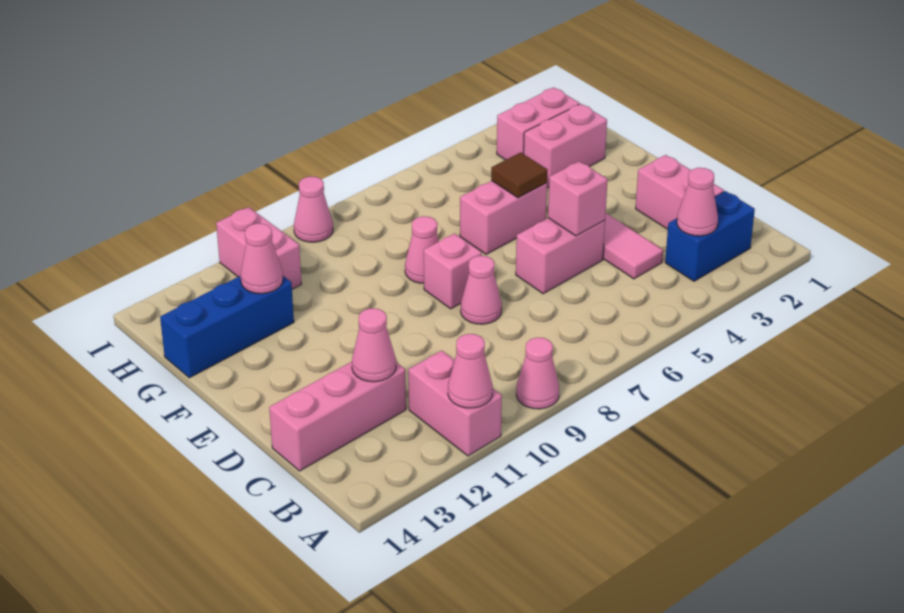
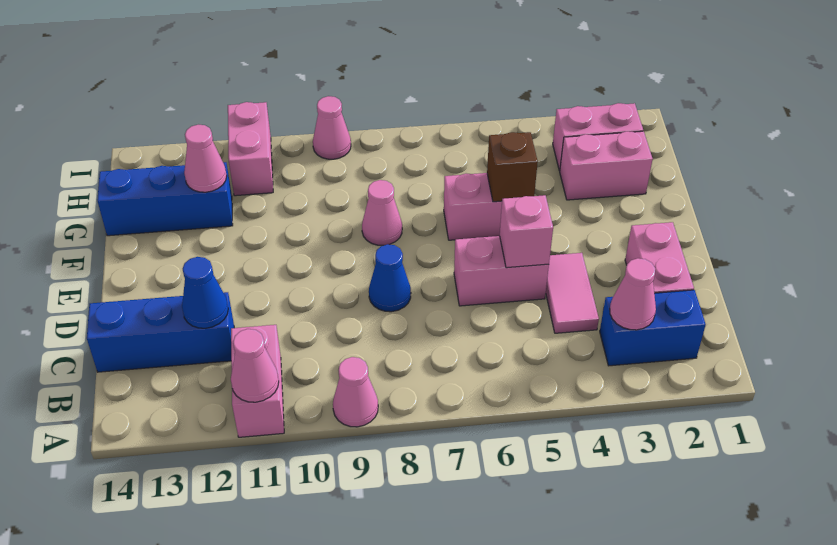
pink brick C12:C14 level 1 -> blue brick C12:C14 level 1
pink cone C12 level 2 -> blue cone C12 level 2
pink cone D8 level 1 -> blue cone D8 level 1
pink brick E8 level 1 -> none
brown tile F5 level 2 -> brown brick F5 level 2

